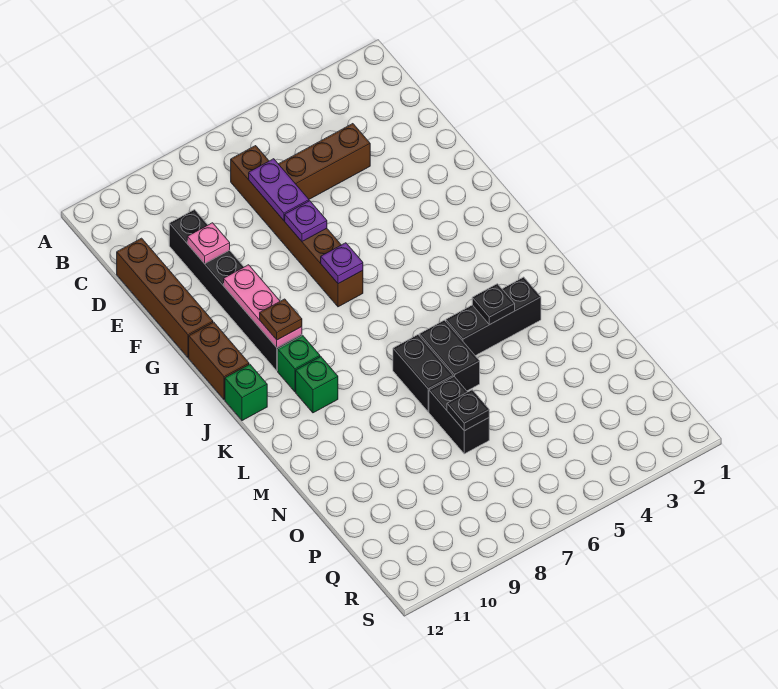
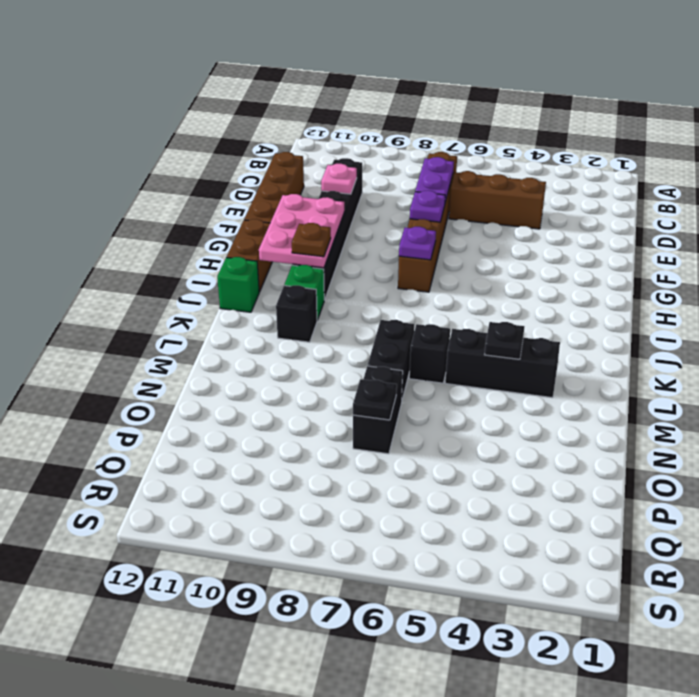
pink plate G10:I10 level 2 -> pink plate G10:I11 level 2
green brick K10 level 1 -> black brick K10 level 1
black brick L6:M6 level 1 -> black brick L6 level 1

